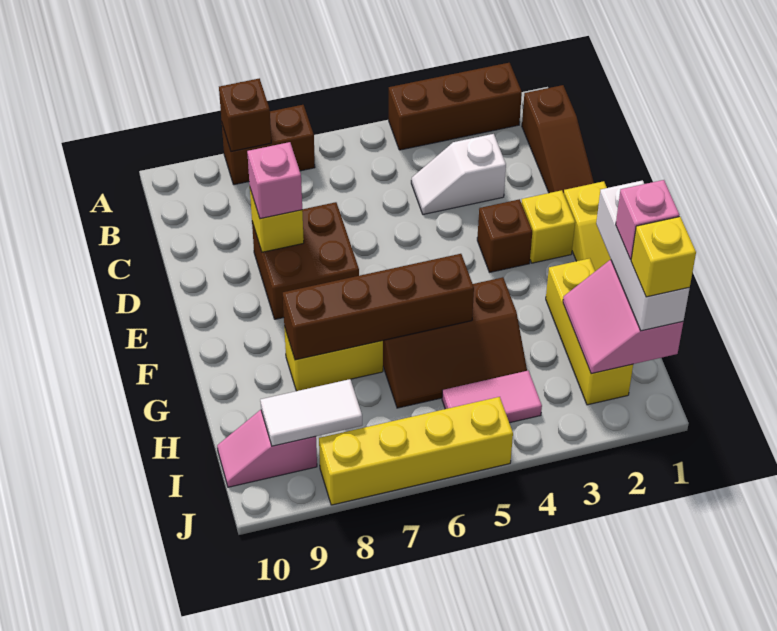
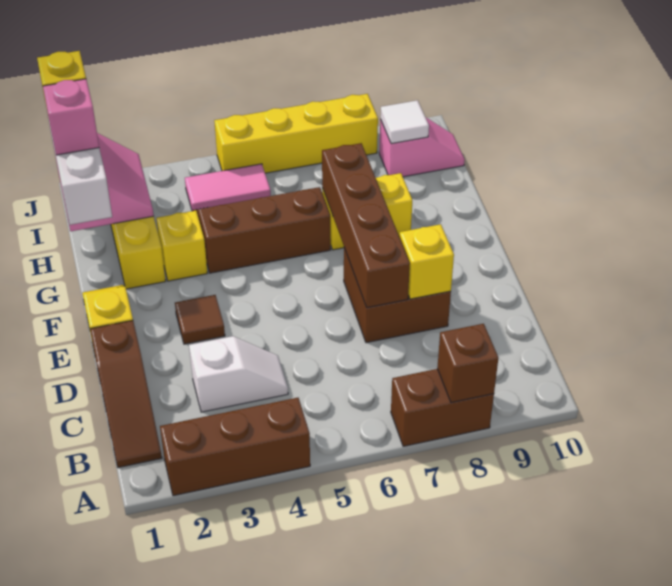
brown slope B1:D1 level 1 top B -> brown slope B1:D1 level 1 top D
pink brick D8 level 3 -> none
yellow brick E2 level 1 -> yellow brick G3 level 1
brown brick E3 level 1 -> brown tile E3 level 1
brown brick G5:G8 level 2 -> brown brick D7:G7 level 2
white tile I8:I9 level 2 -> white tile I9 level 2

